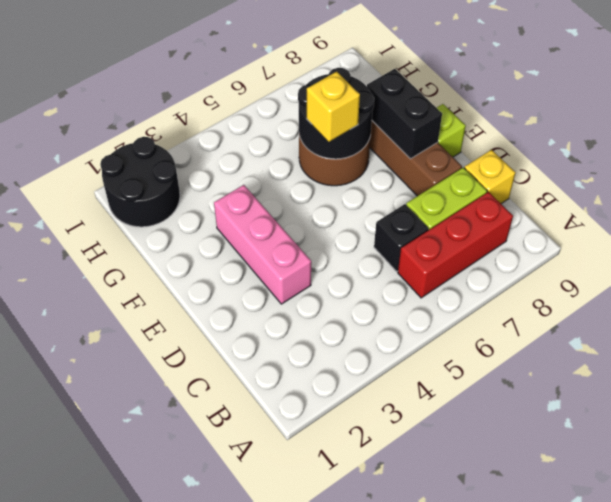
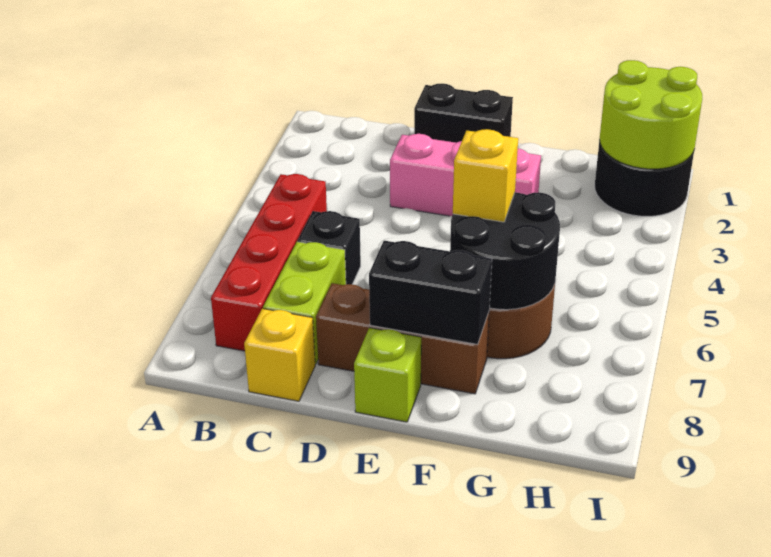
red brick B6:B8 level 1 -> red brick B5:B8 level 1
none -> black brick D1:E1 level 1
none -> lime round brick H1:I2 level 2

